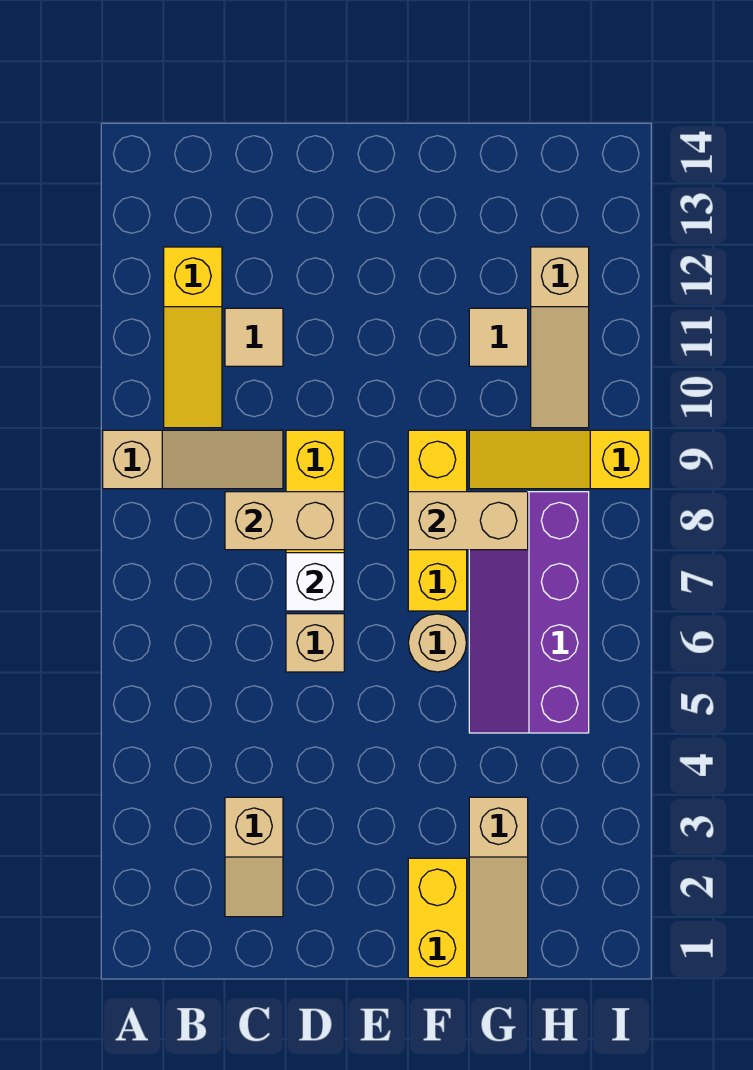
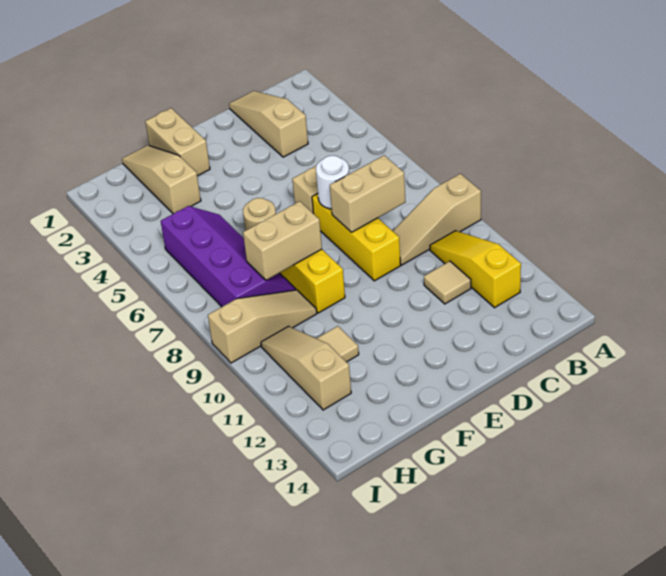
tan slope C2:C3 level 1 top 3 -> tan slope C1:C3 level 1 top 3
white brick D7 level 2 -> white round brick D7 level 2
yellow brick F1:F2 level 1 -> tan brick F1:F2 level 1
yellow slope G9:I9 level 1 top I -> tan slope G9:I9 level 1 top I

